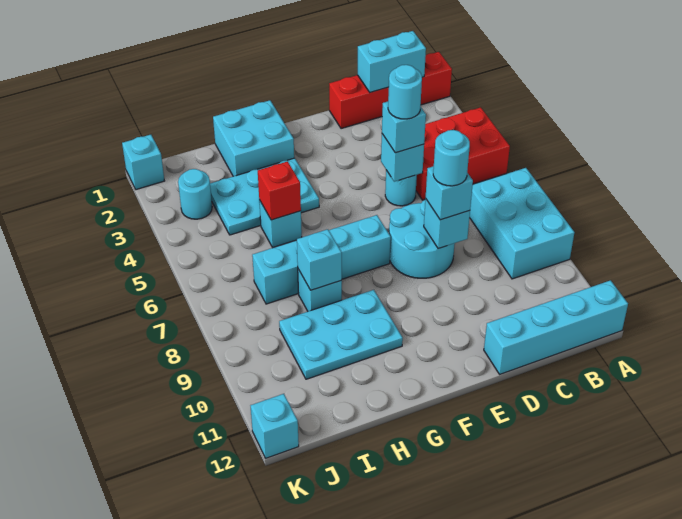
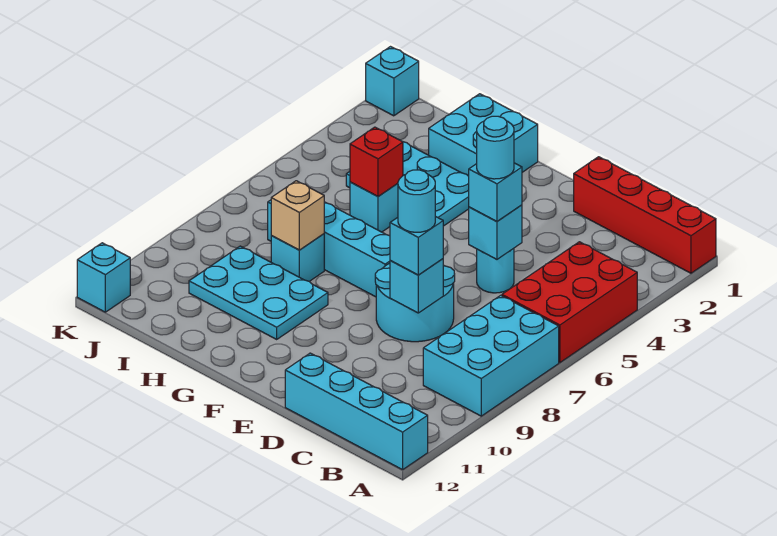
red brick A4:C5 level 1 -> red brick A4:B6 level 1
cyan brick B1:C1 level 2 -> none
cyan brick H8 level 2 -> tan brick H8 level 2
cyan round brick J3 level 1 -> none

